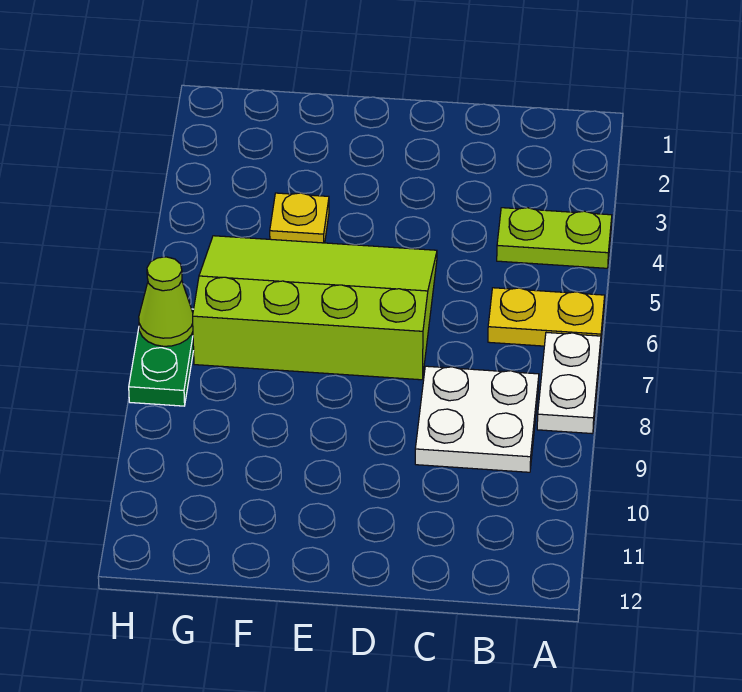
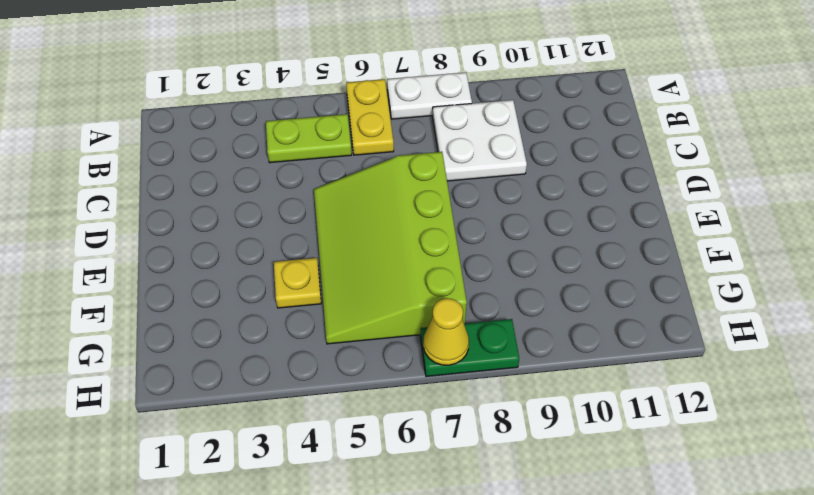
lime plate A4:B4 level 1 -> lime plate B4:B5 level 1
lime cone H7 level 2 -> yellow cone H7 level 2

